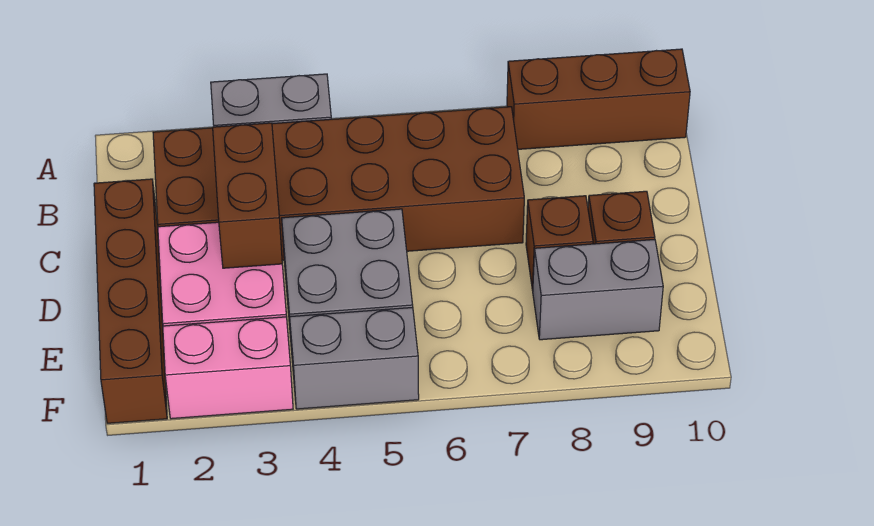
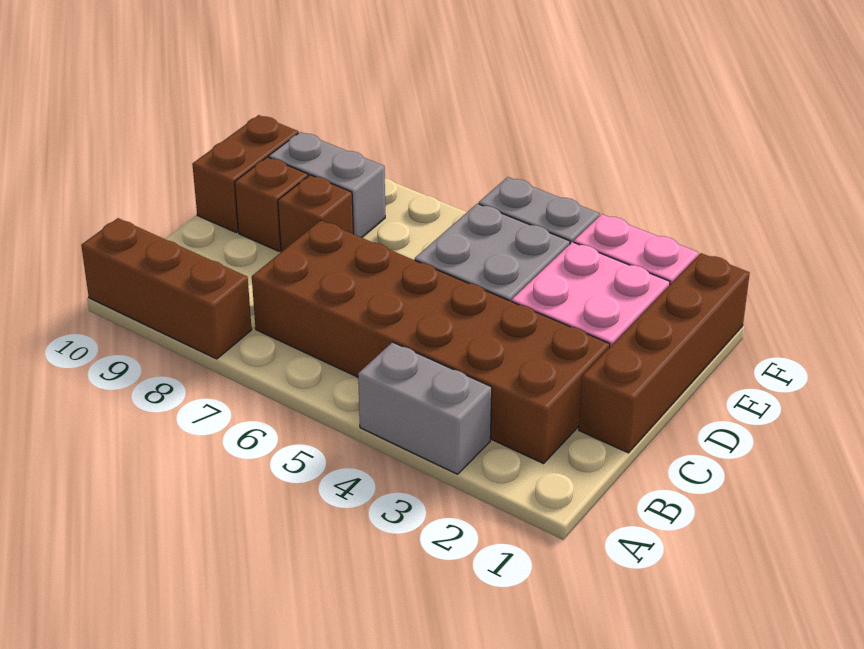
brown brick C3:D3 level 2 -> brown brick D10:E10 level 1

